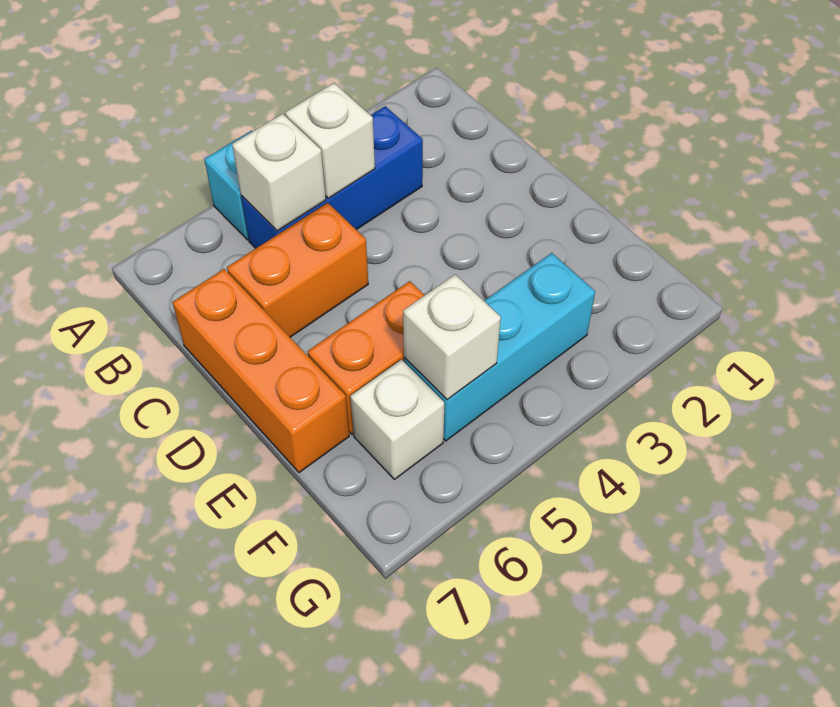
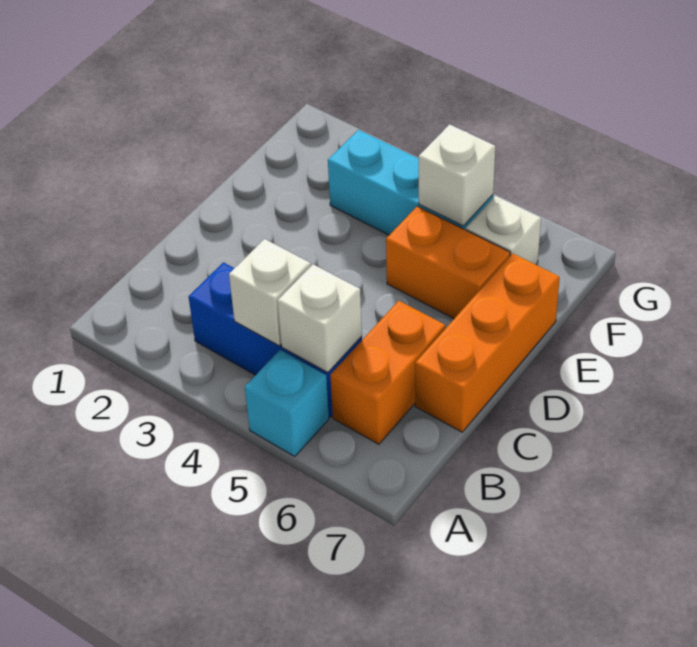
orange brick C5:C6 level 1 -> orange brick B6:C6 level 1

